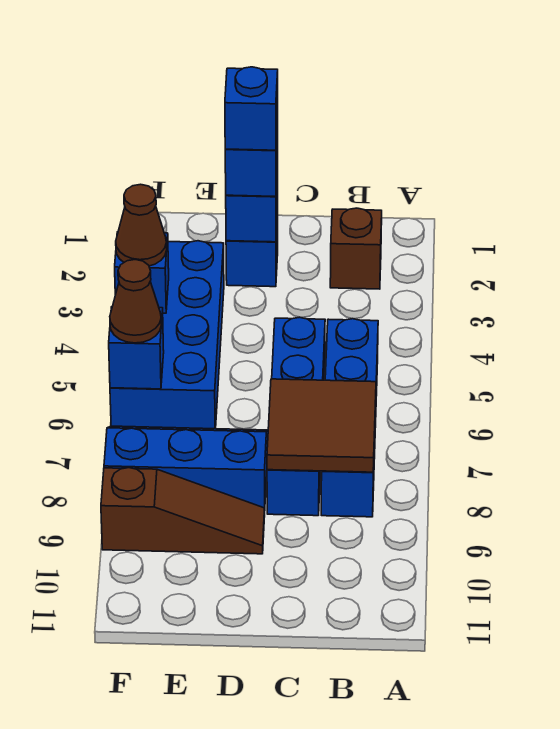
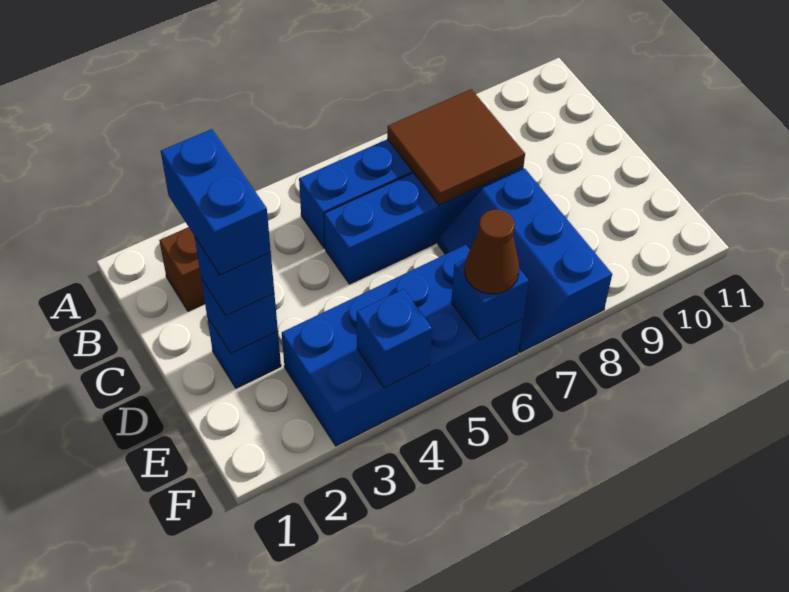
blue brick D2 level 4 -> blue brick C2:D2 level 4
brown slope D9:F9 level 1 top F -> none
brown cone F4 level 3 -> none

